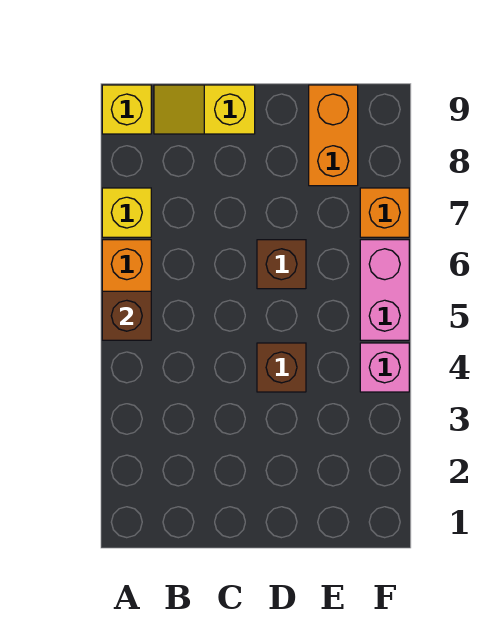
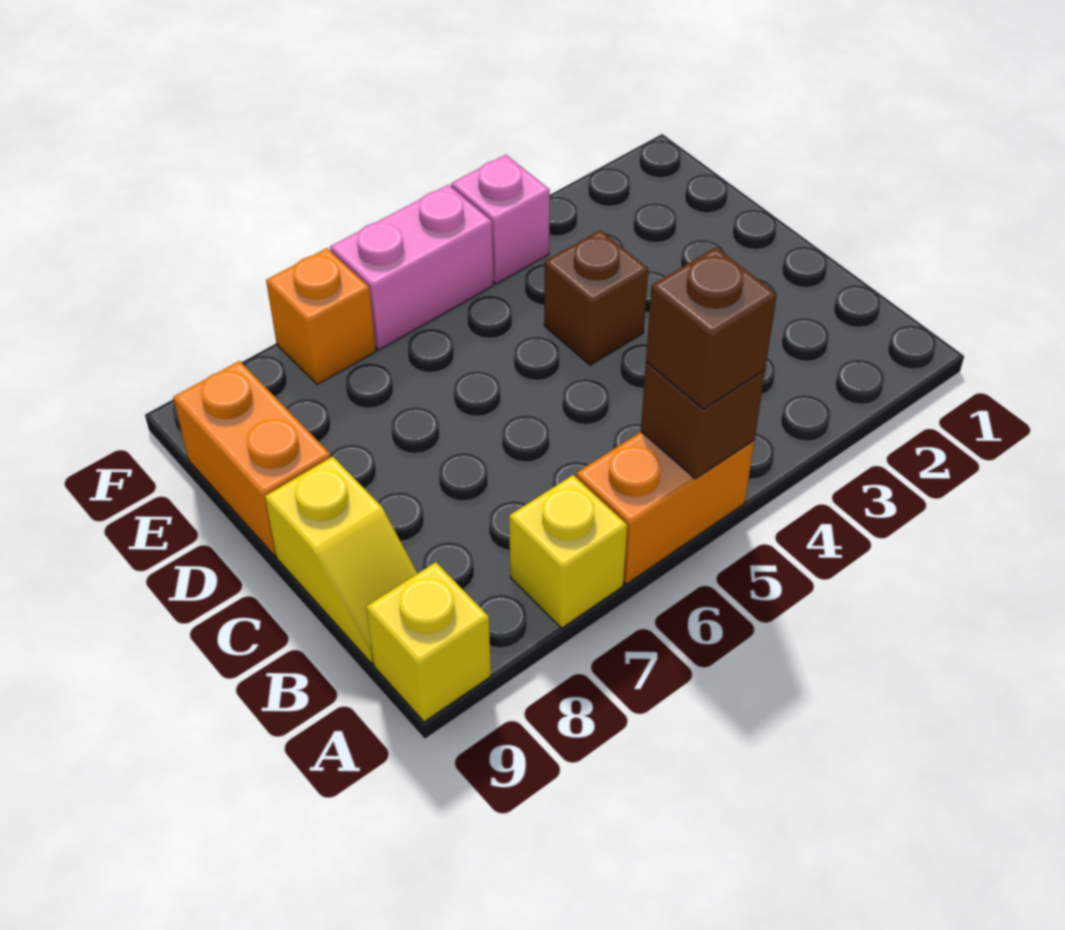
brown brick D6 level 1 -> brown brick A5 level 3
orange brick E8:E9 level 1 -> orange brick D9:E9 level 1

